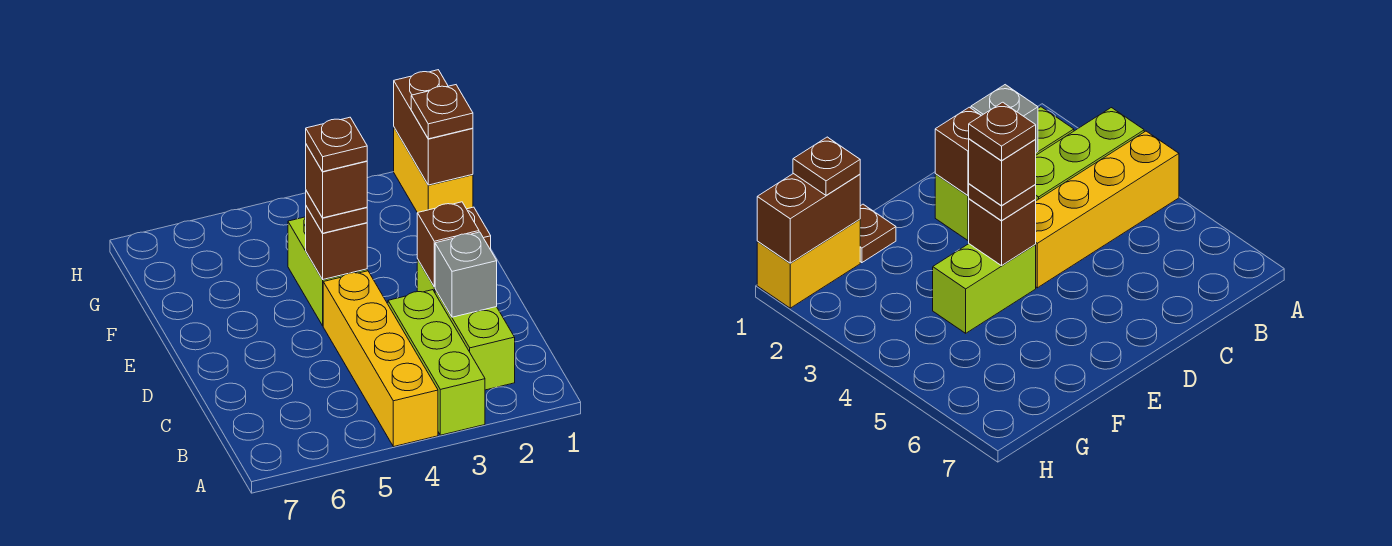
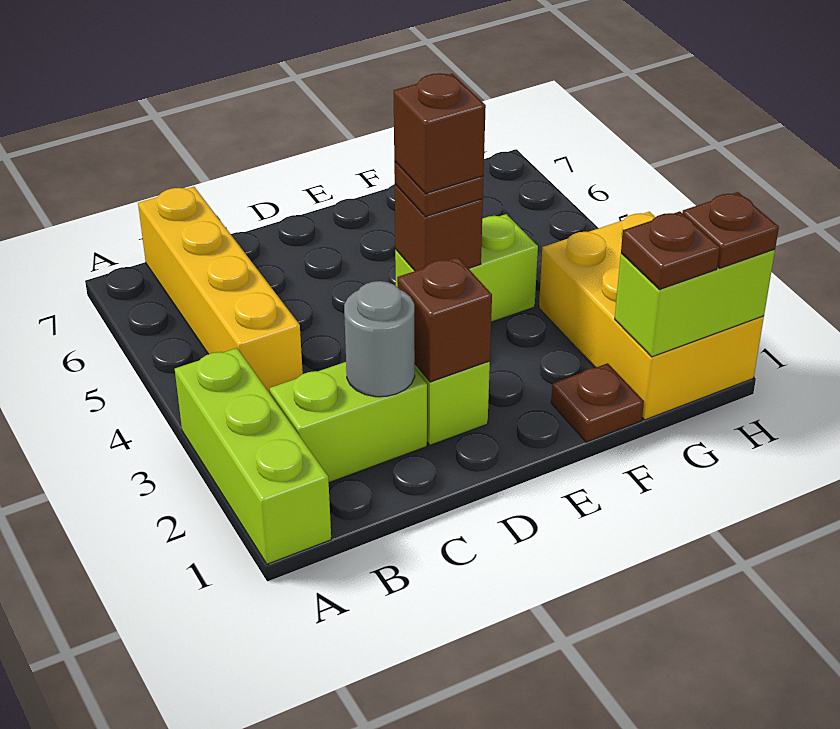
lime brick A3:C3 level 1 -> lime brick A1:A3 level 1
yellow brick A4:D4 level 1 -> yellow brick B4:B7 level 1
grey brick C2 level 2 -> grey round brick C2 level 2
brown plate E4 level 5 -> brown plate H1 level 3
yellow brick G1:H1 level 1 -> yellow brick G1:H3 level 1
brown brick G1:H1 level 2 -> lime brick G1:H1 level 2

